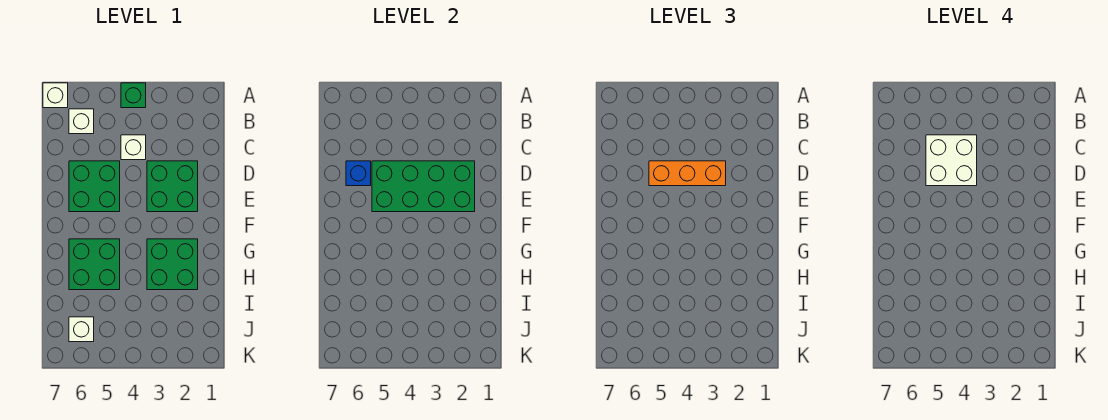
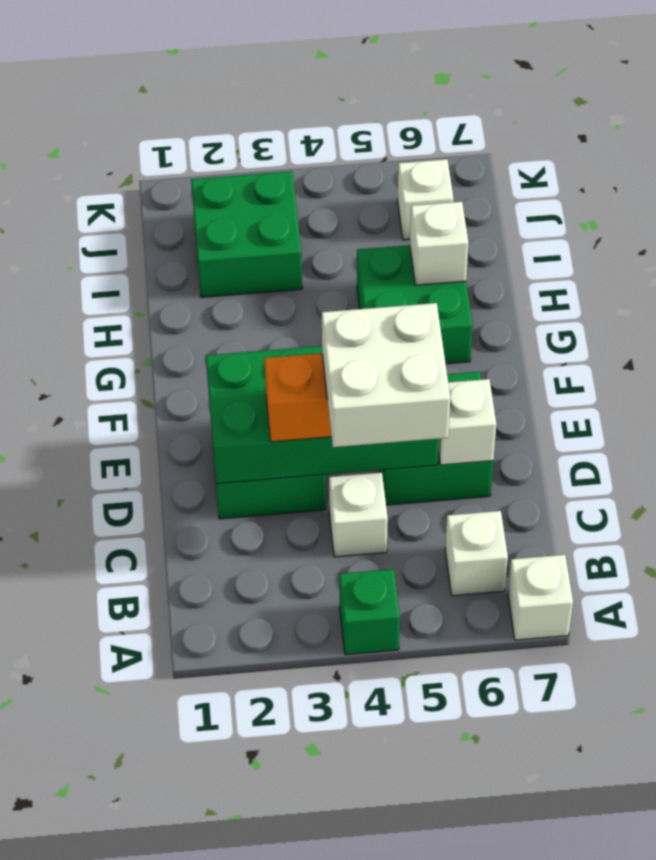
blue brick D6 level 2 -> white brick D6 level 2
green brick G2:H3 level 1 -> green brick I2:J3 level 1
none -> white brick H6 level 2

